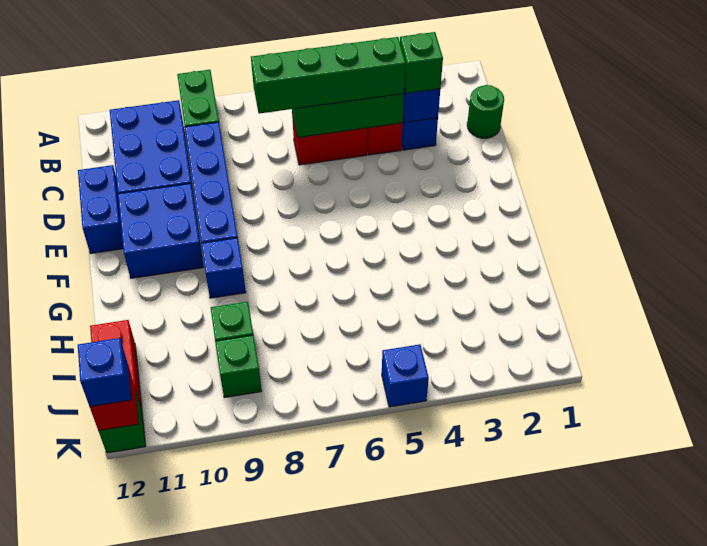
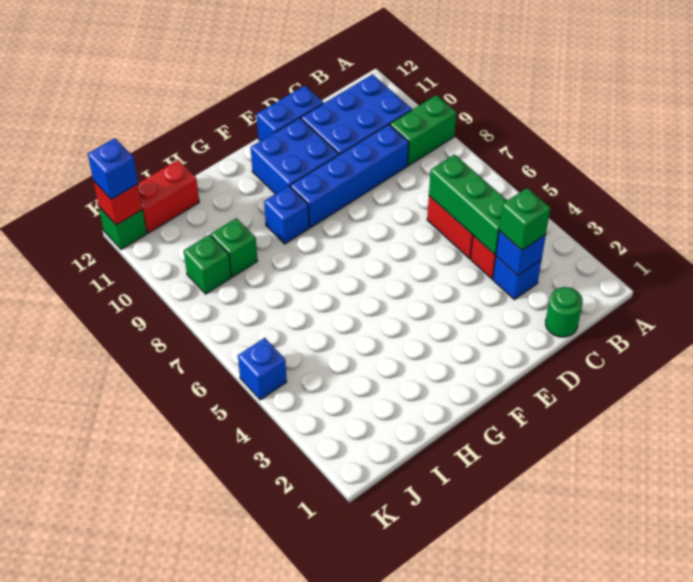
green brick C4:C7 level 3 -> none

